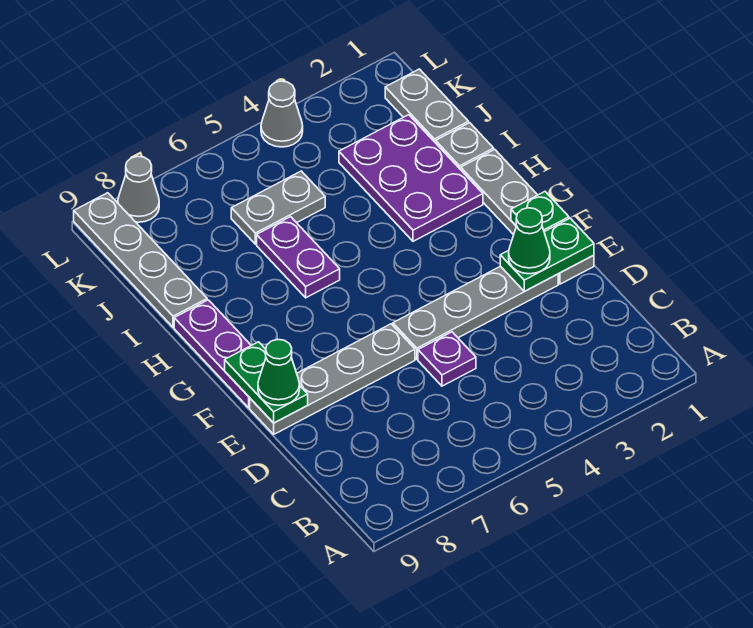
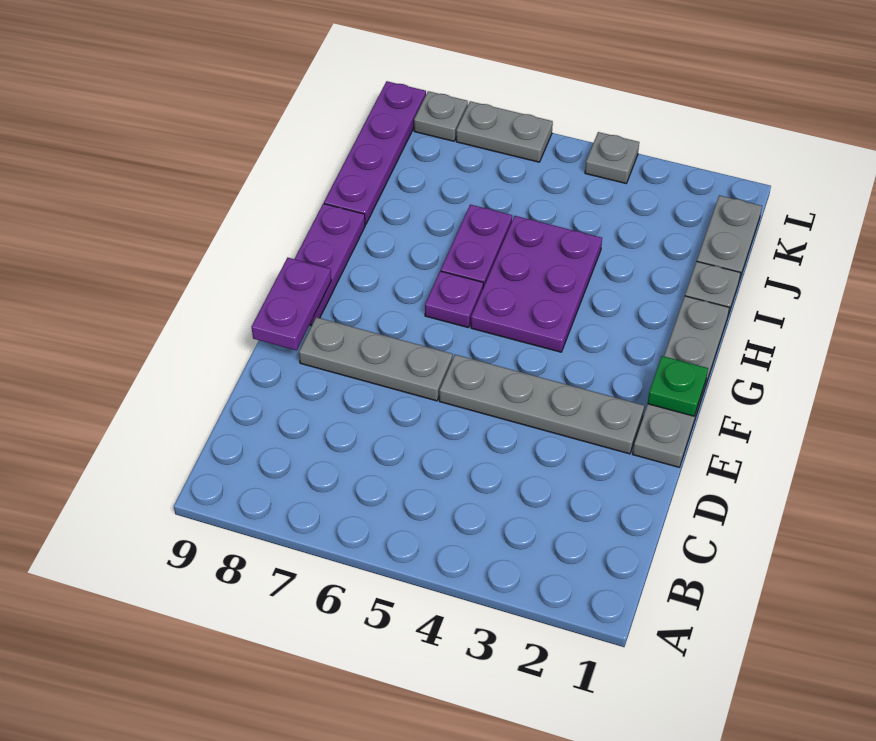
purple plate D5 level 1 -> purple plate G6 level 1
green plate E1:E2 level 2 -> none
green cone E2 level 3 -> none
grey plate E6:E9 level 1 -> grey plate E6:E8 level 1
green plate E9:F9 level 2 -> purple plate E9:F9 level 2
green cone E9 level 3 -> none
purple plate H2:J3 level 1 -> purple plate G4:I5 level 1
grey plate I9:L9 level 1 -> purple plate I9:L9 level 1
grey plate J5:J6 level 1 -> grey plate L6:L7 level 1
grey cone L4 level 1 -> grey plate L4 level 1
grey cone L8 level 1 -> grey plate L8 level 1

